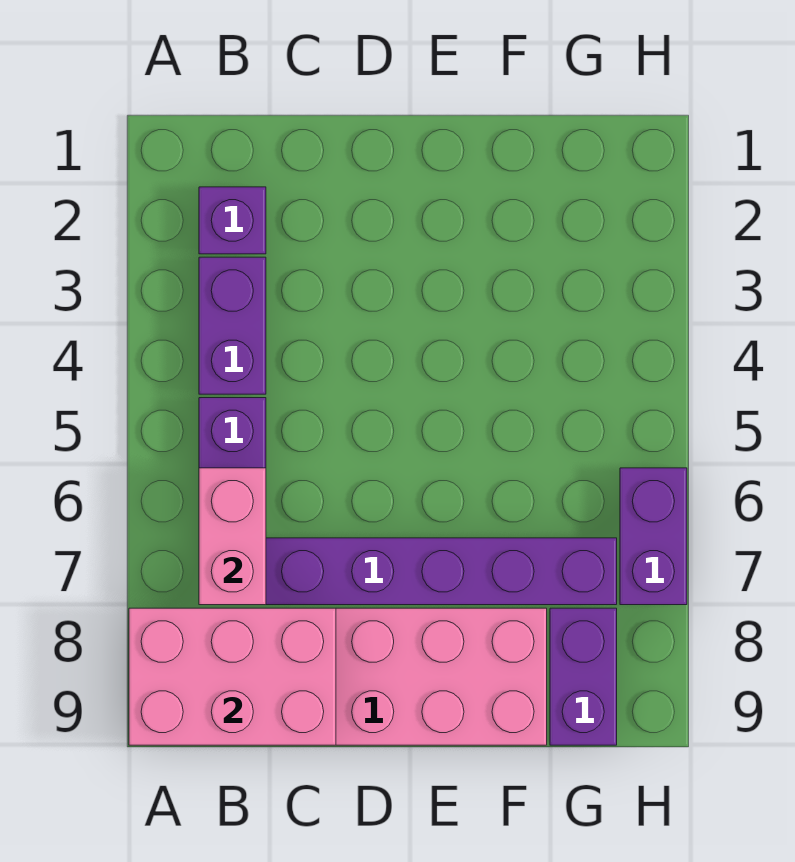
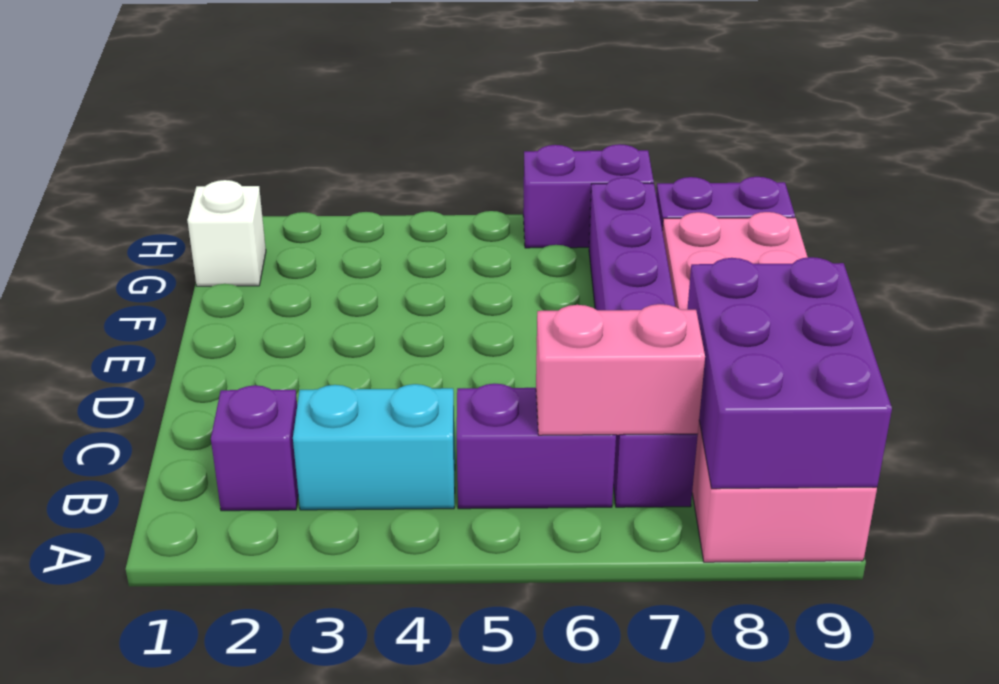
pink brick A8:C9 level 2 -> purple brick A8:C9 level 2
purple brick B3:B4 level 1 -> cyan brick B3:B4 level 1
none -> white brick G1 level 1

